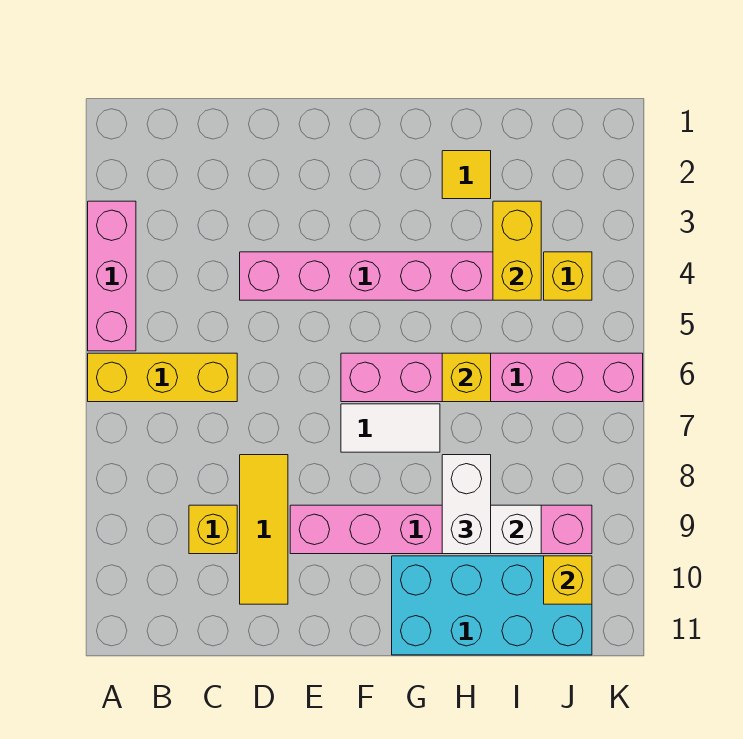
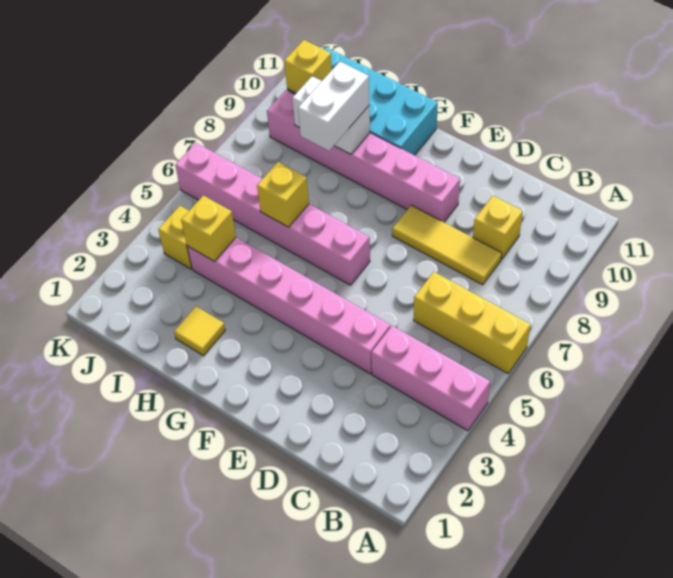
pink brick A3:A5 level 1 -> pink brick A4:C4 level 1
yellow tile D8:D10 level 1 -> yellow tile C8:E8 level 1
white tile F7:G7 level 1 -> none
yellow brick I3:I4 level 2 -> yellow brick I4 level 2

